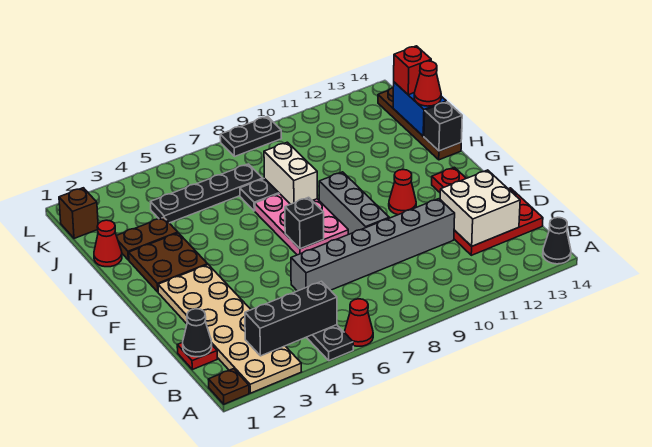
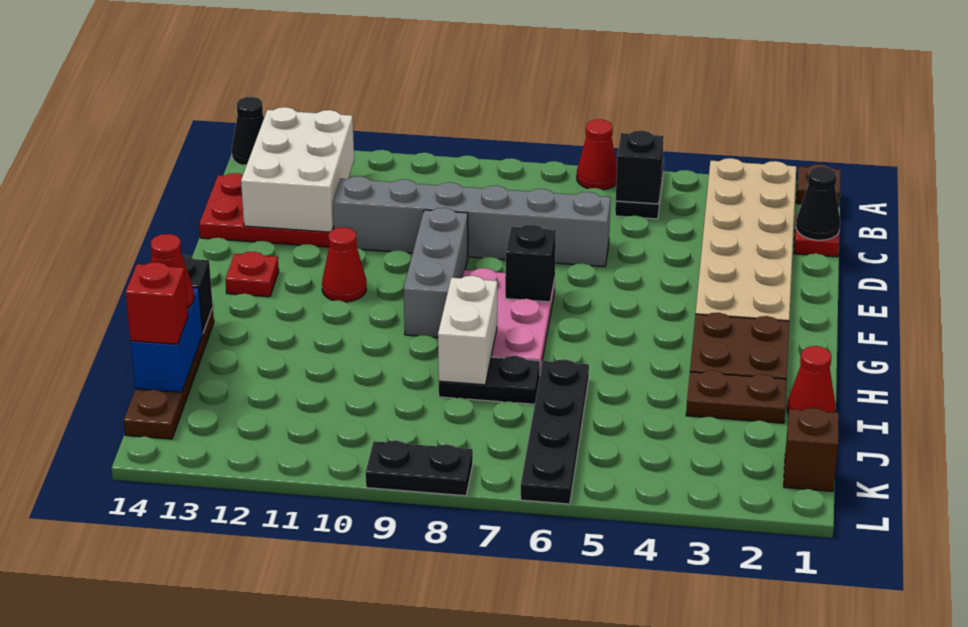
black brick B3:B5 level 2 -> black brick B5 level 2
white brick C12:D13 level 2 -> white brick B12:D13 level 2
black plate J4:J7 level 1 -> black plate I6:L6 level 1

